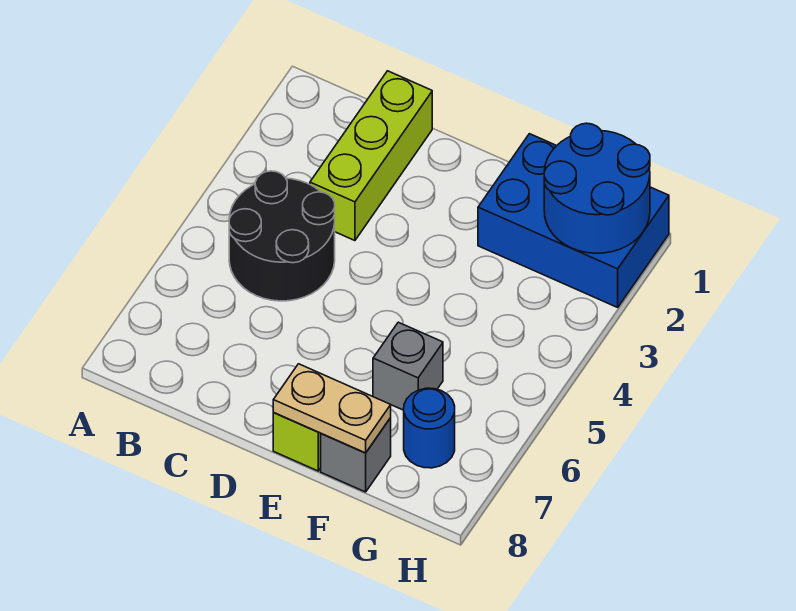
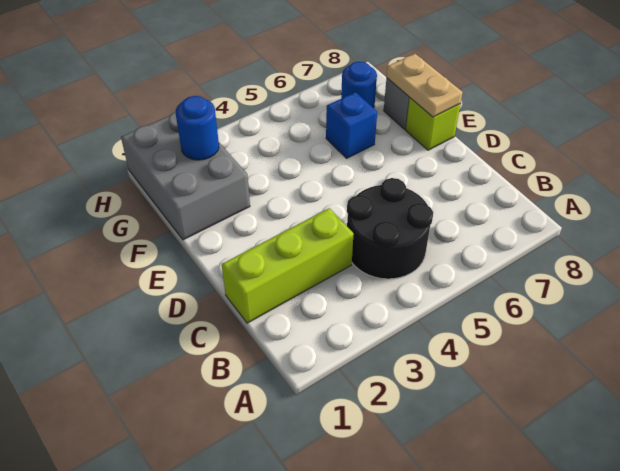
blue brick F1:H2 level 1 -> grey brick F1:H2 level 1
grey brick F6 level 1 -> blue brick F6 level 1
blue round brick G1:H2 level 2 -> blue round brick G2 level 2

